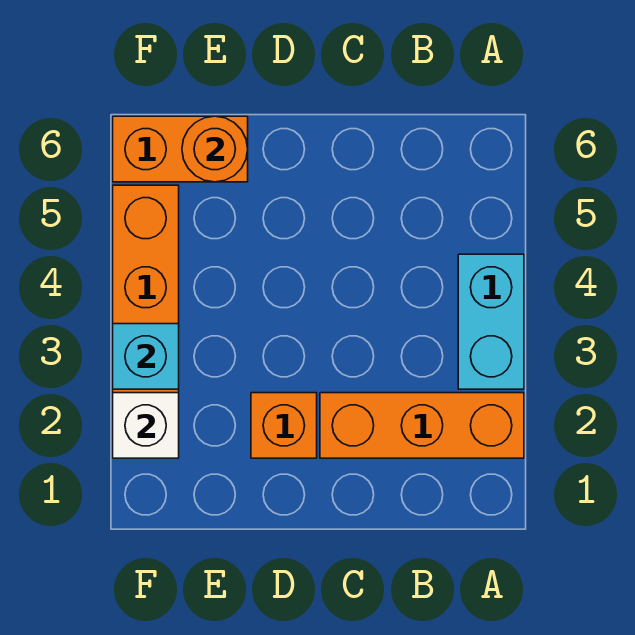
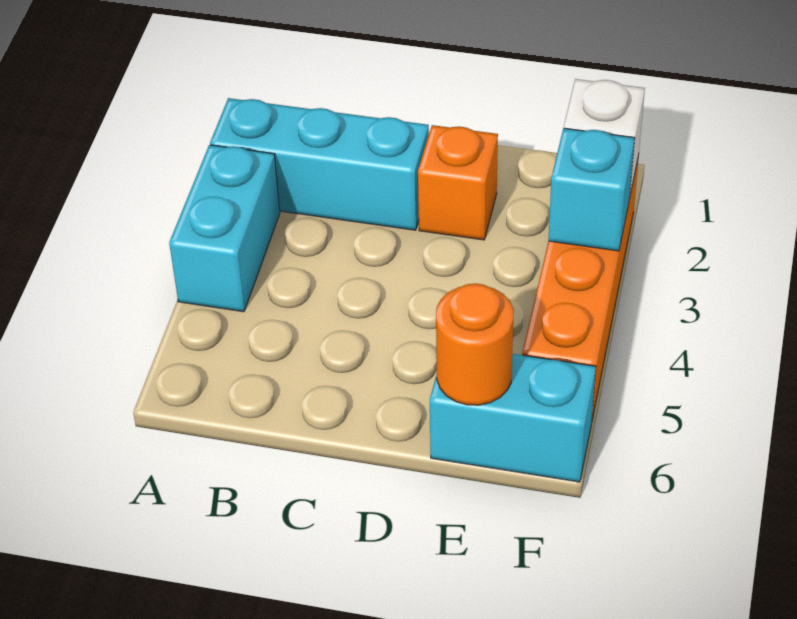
orange brick A2:C2 level 1 -> cyan brick A2:C2 level 1
orange brick E6:F6 level 1 -> cyan brick E6:F6 level 1

